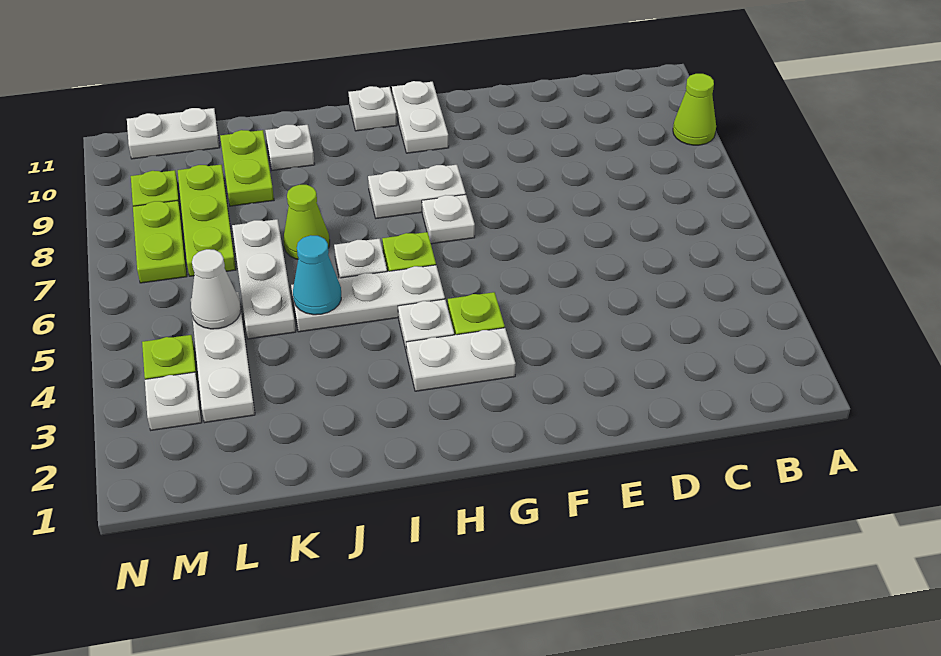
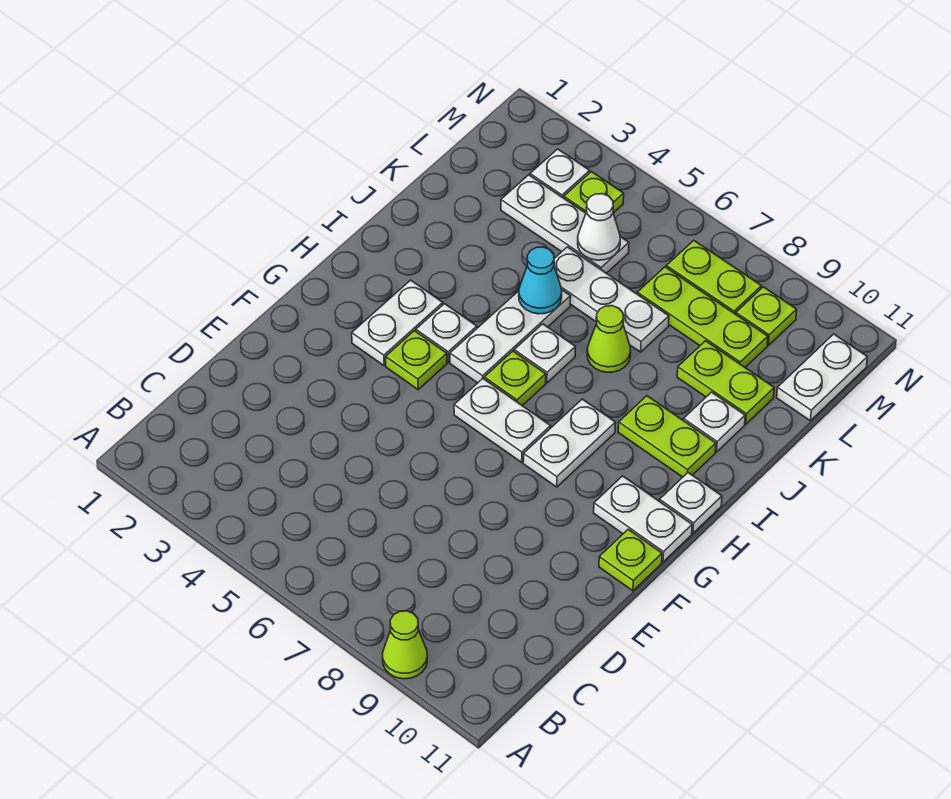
none -> lime plate F11 level 1
white plate G7 level 1 -> white plate G6:G7 level 1
none -> lime plate I9:I10 level 1

